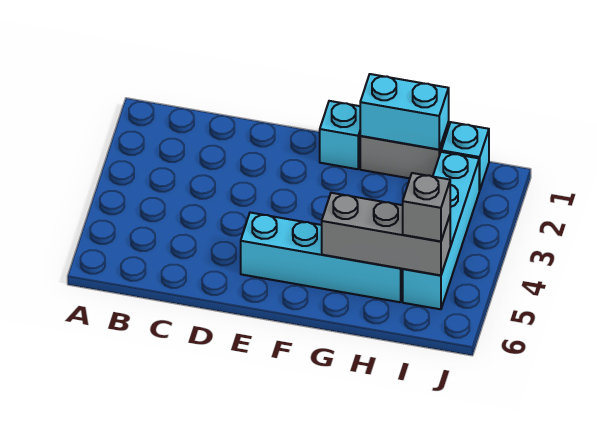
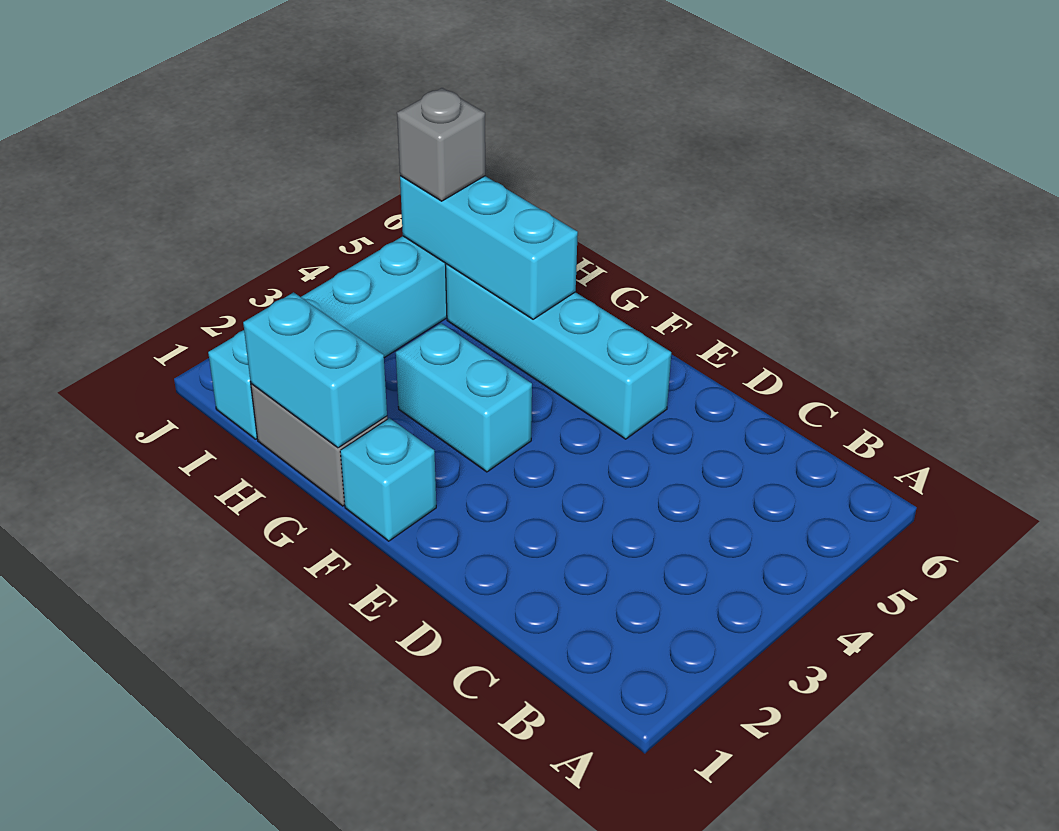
none -> cyan brick F3:G3 level 1
grey brick G5:I5 level 2 -> cyan brick G5:I5 level 2

